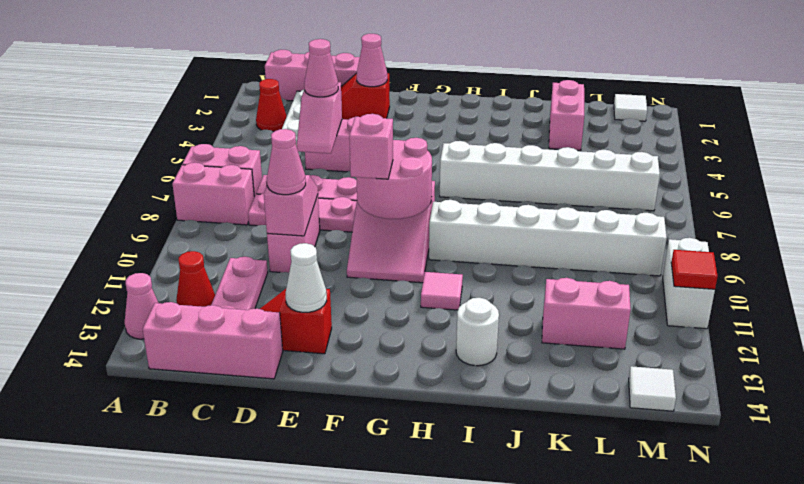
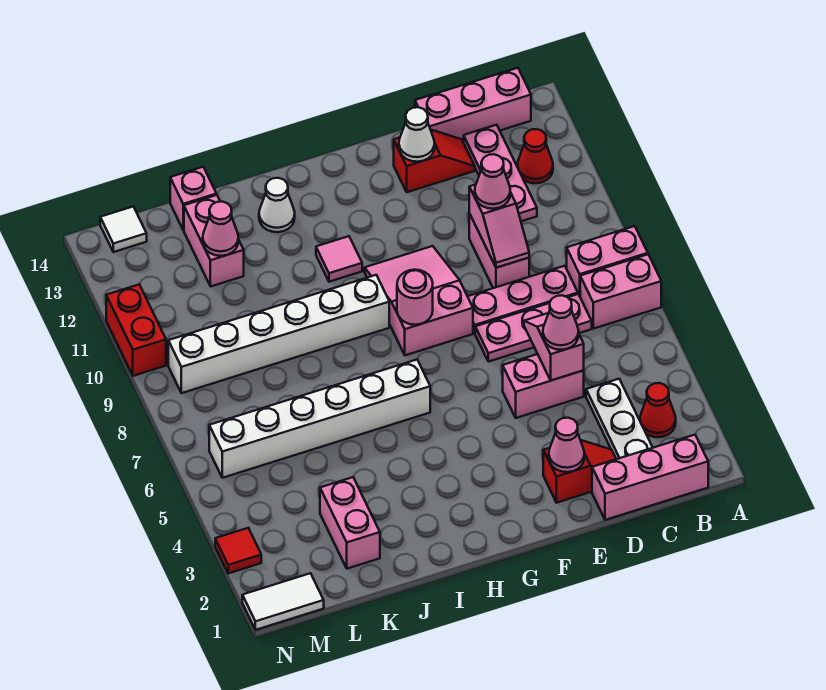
pink cone A13 level 1 -> pink cone K12 level 2
pink round brick F8:G9 level 2 -> pink round brick G8 level 2
pink brick F9 level 3 -> pink brick K14 level 1
white round brick I13 level 1 -> white cone I13 level 1
pink brick K12:L12 level 1 -> pink brick K12:K13 level 1
white tile M1 level 1 -> white tile M1:N1 level 1
white brick N10:N11 level 1 -> red brick N10:N11 level 1
red tile N11 level 2 -> red tile N3 level 1

